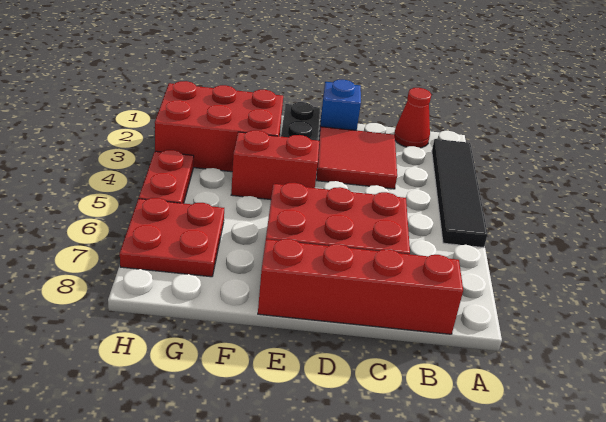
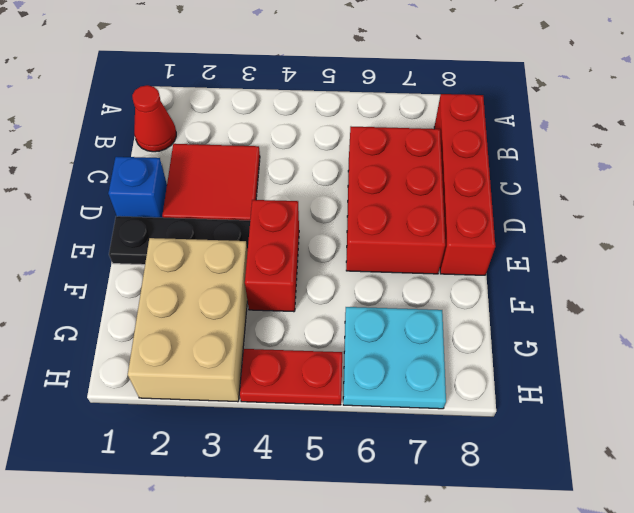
black tile A2:A5 level 1 -> none
red brick F2:H3 level 1 -> tan brick F2:H3 level 1
red plate G6:H7 level 1 -> cyan plate G6:H7 level 1

